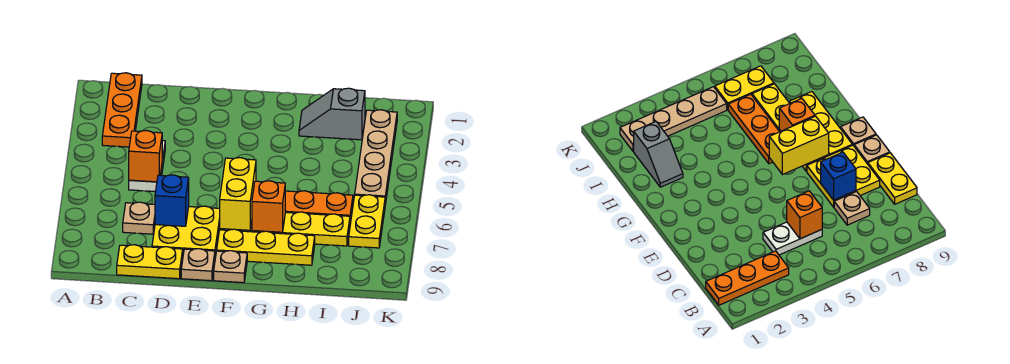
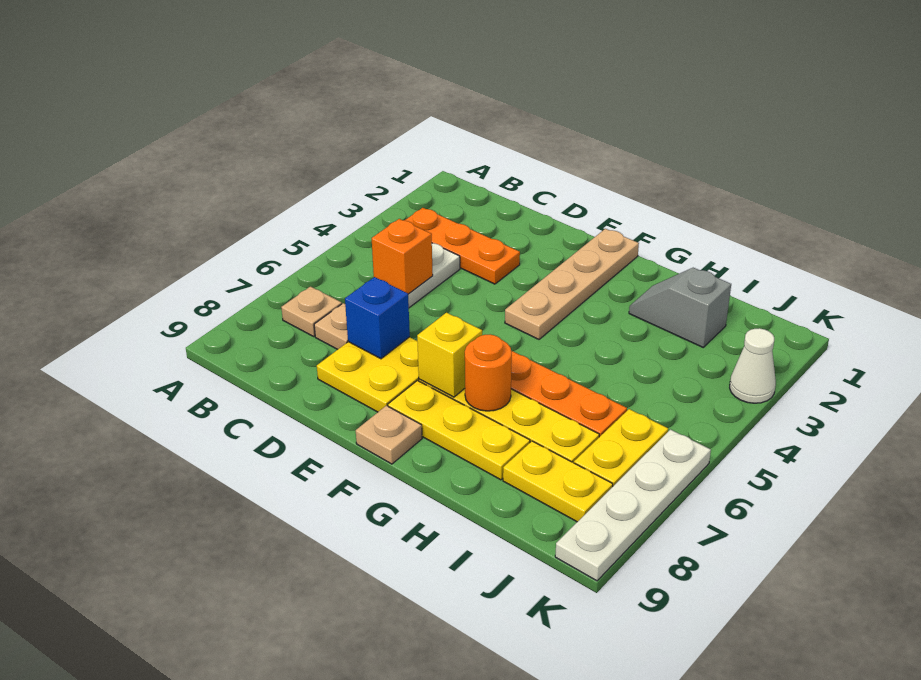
orange plate B1:B3 level 1 -> orange plate B3:D3 level 1
yellow plate C9:D9 level 1 -> yellow plate I8:J8 level 1
tan plate E9 level 1 -> tan plate B7 level 1
yellow brick F6:F7 level 2 -> yellow brick F7 level 2
orange brick G7 level 2 -> orange round brick G7 level 2
tan plate J2:J5 level 1 -> tan plate F1:F4 level 1
none -> white cone K3 level 1
none -> white plate K6:K9 level 1

